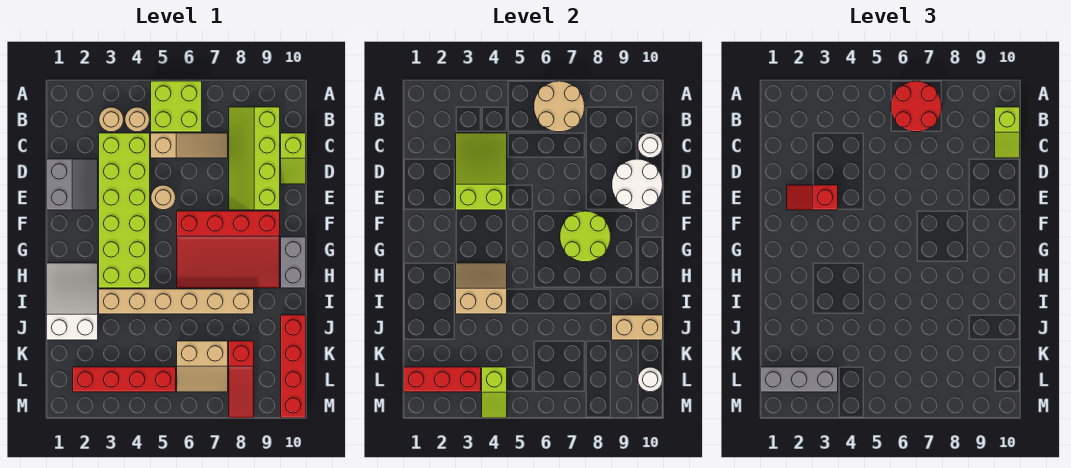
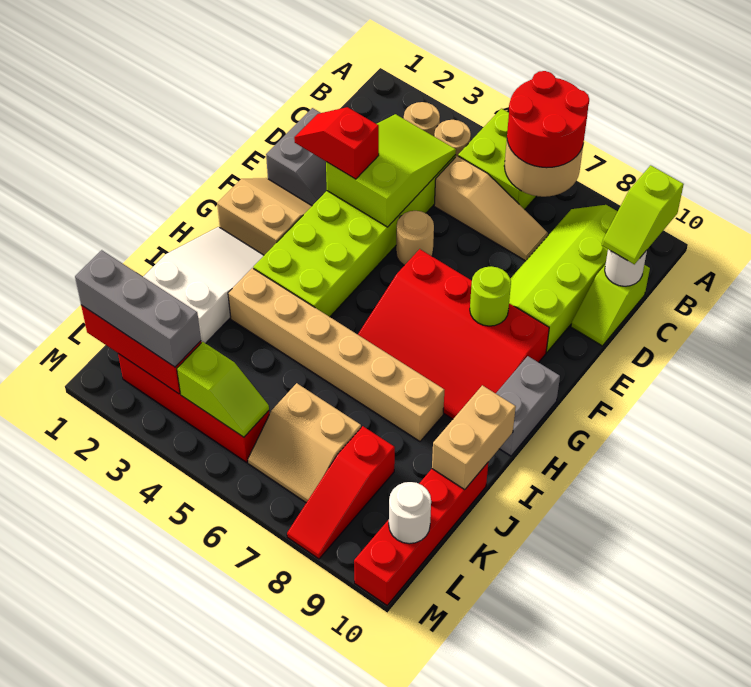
white round brick D9:E10 level 2 -> none
lime round brick F7:G8 level 2 -> lime round brick F8 level 2
tan slope H3:I4 level 2 top I -> tan slope F1:G2 level 1 top G
tan brick J9:J10 level 2 -> tan brick I10:J10 level 2
lime slope L4:M4 level 2 top L -> lime slope L4:L5 level 2 top 4

